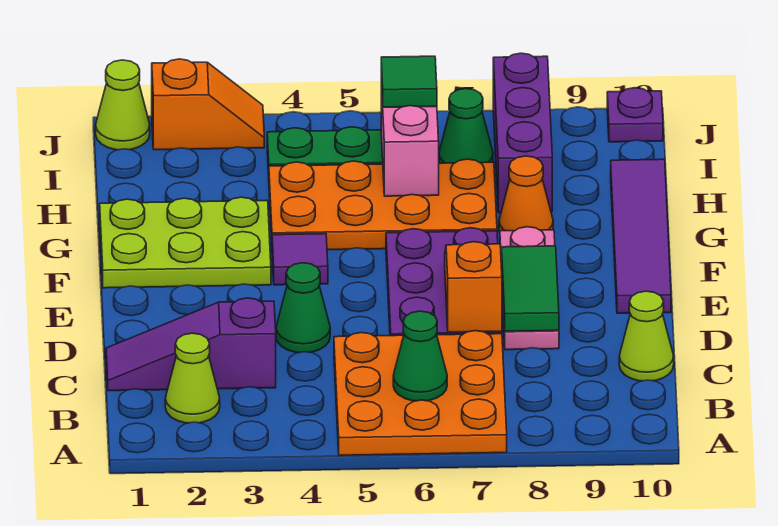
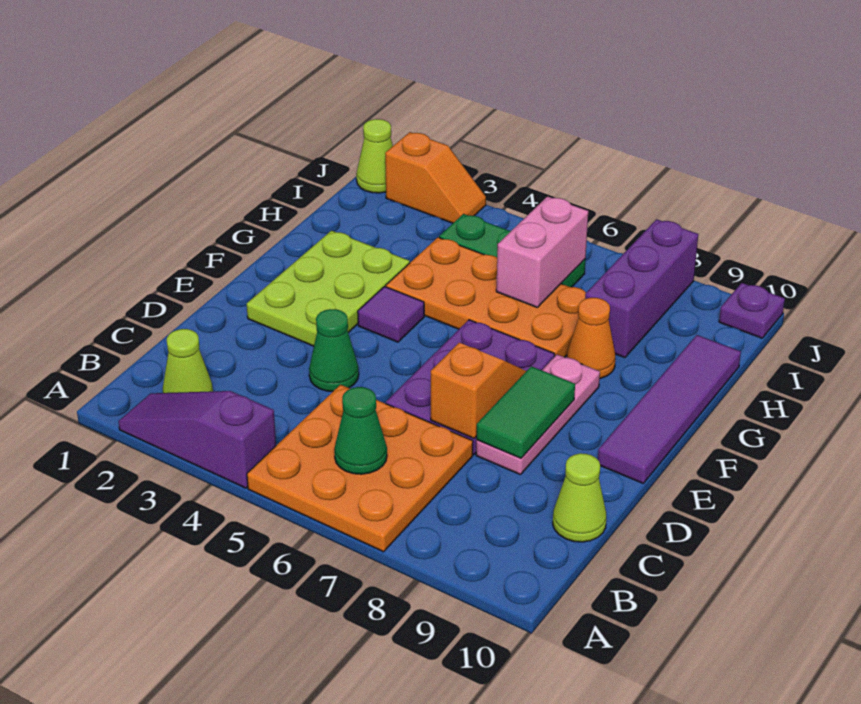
purple slope C1:C3 level 1 top 3 -> purple slope A2:A4 level 1 top 4
lime plate F1:G3 level 1 -> lime plate E2:G3 level 1
green tile I6 level 3 -> none
green cone I7 level 1 -> none

